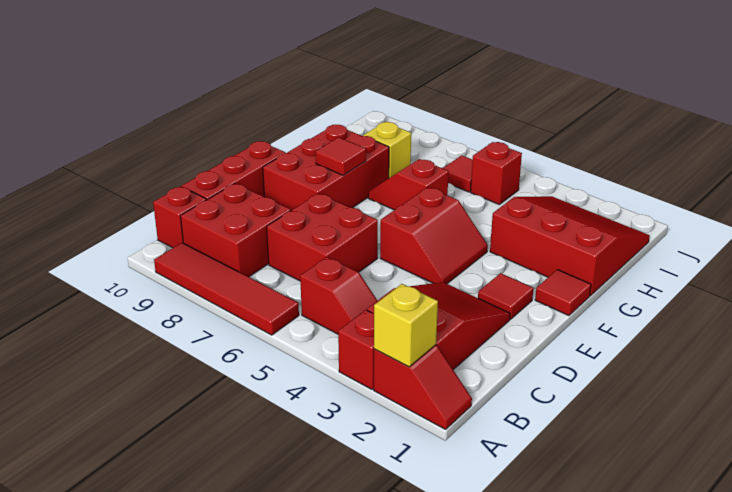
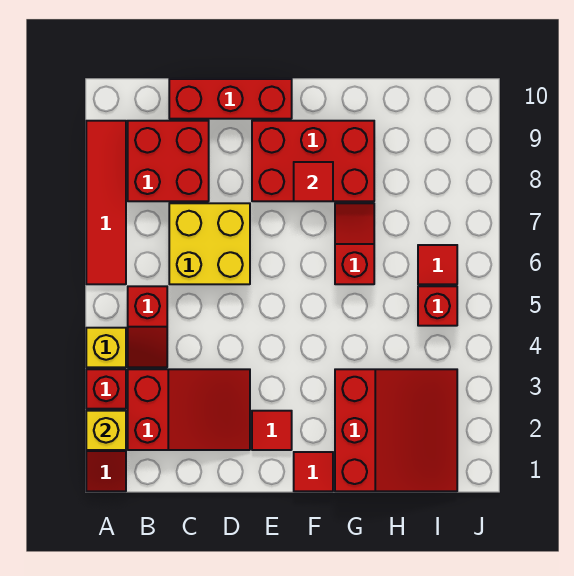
red brick B10 level 1 -> none
red brick C6:D7 level 1 -> yellow brick C6:D7 level 1
red slope E4:F5 level 1 top 5 -> none
yellow brick H8 level 1 -> yellow brick A4 level 1

